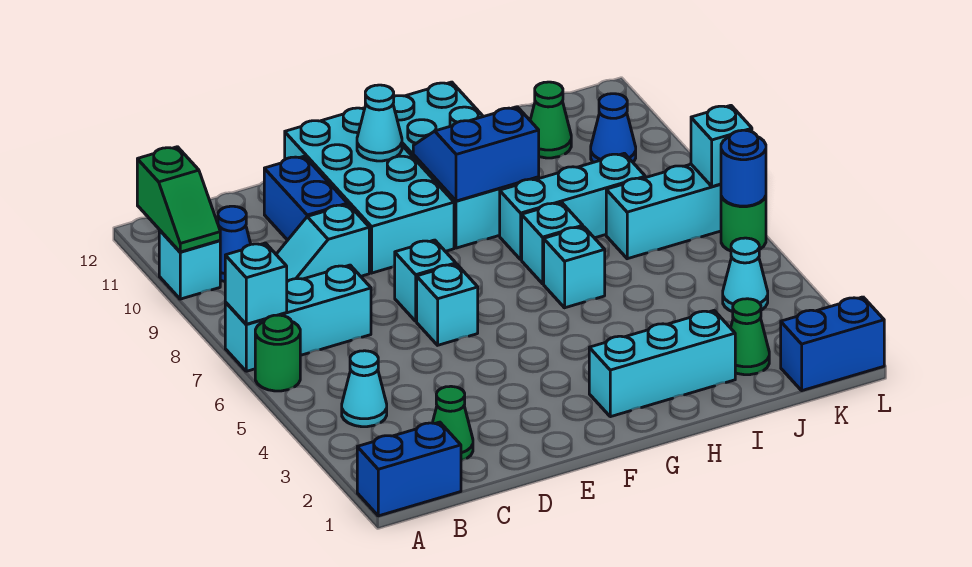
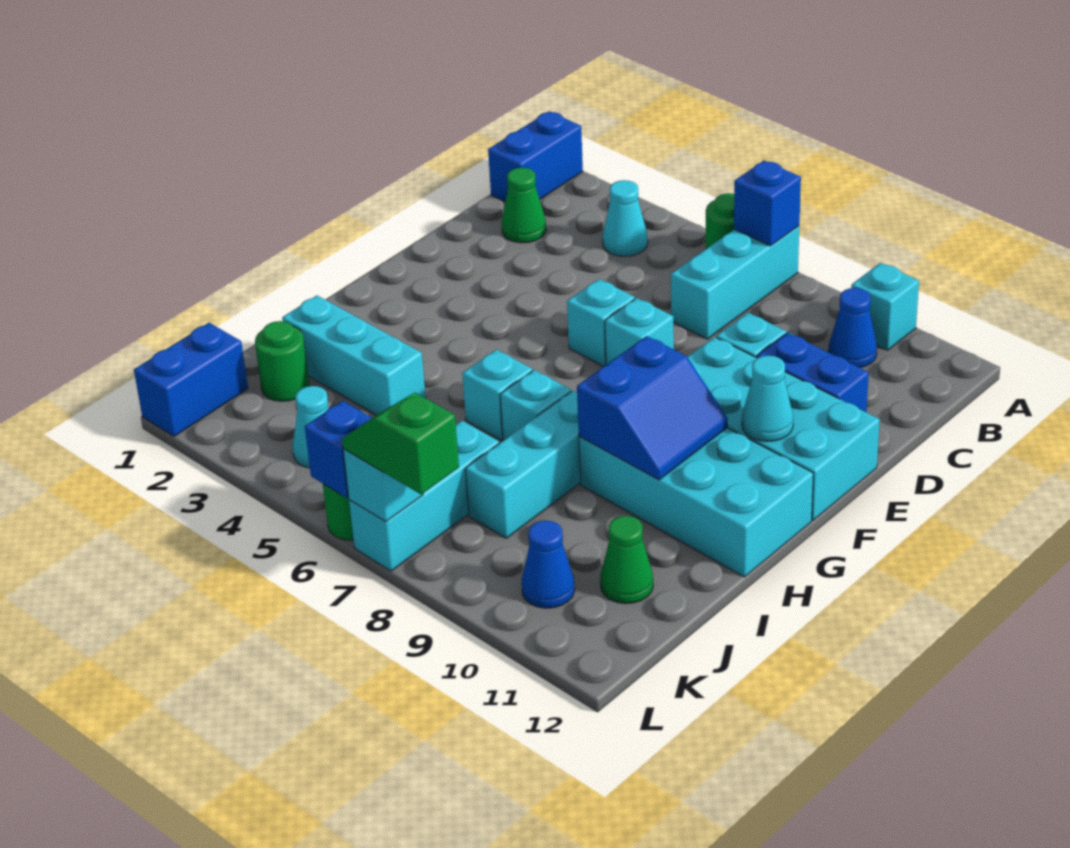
cyan brick A7 level 2 -> blue brick A7 level 2
green slope A10:A11 level 2 top 11 -> green slope L7:L8 level 3 top 8
cyan brick G2:I2 level 1 -> cyan brick I2:I4 level 1
green cone J2 level 1 -> green round brick J2 level 1
blue round brick L6 level 2 -> blue brick L6 level 2

